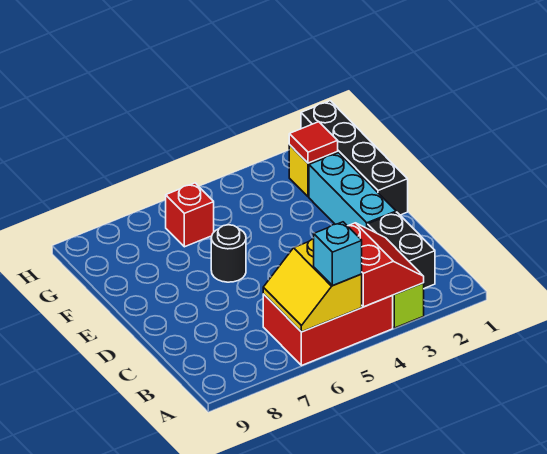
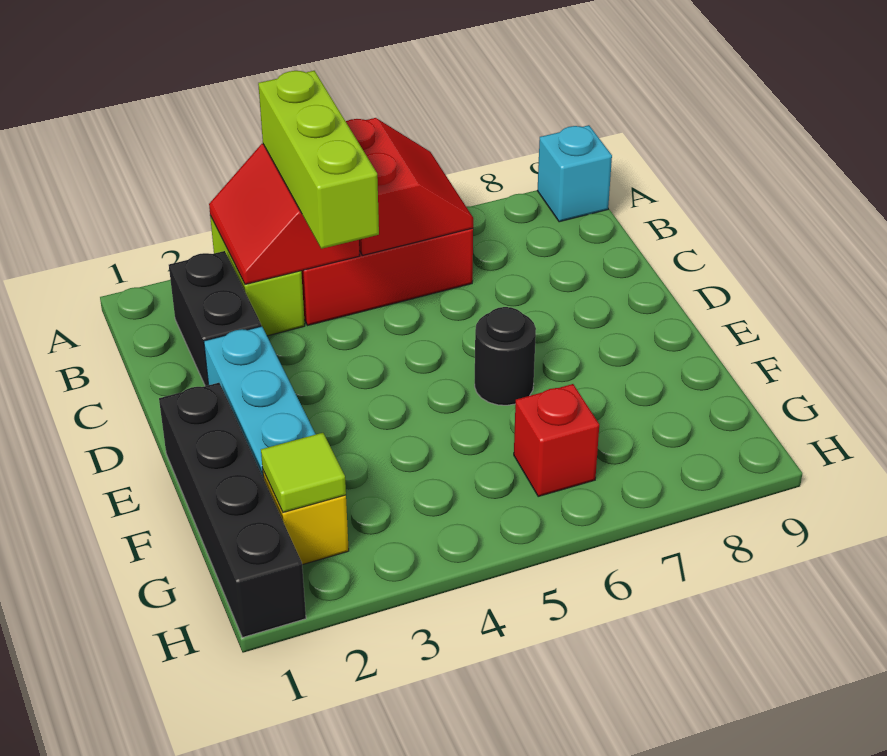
none -> lime brick A4:C4 level 3
yellow slope A5:B6 level 2 top 5 -> red slope A5:B6 level 2 top 5
cyan brick A5 level 3 -> cyan brick A9 level 1
red tile G2 level 2 -> lime tile G2 level 2

